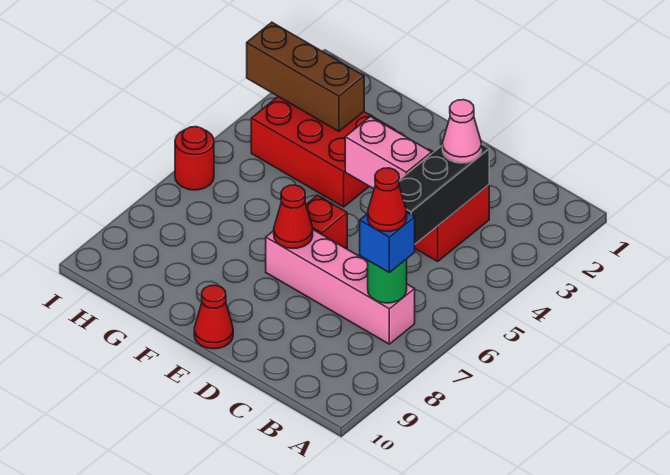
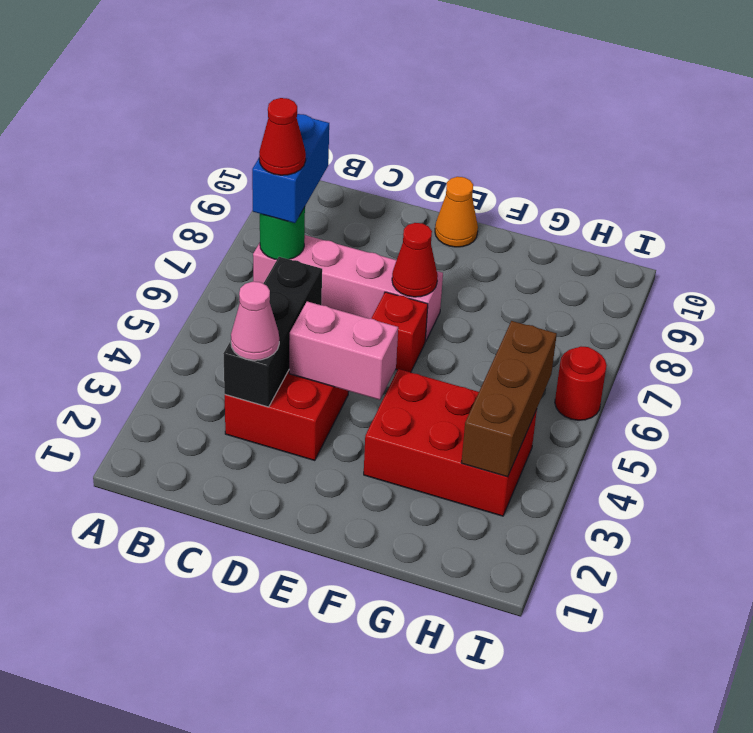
blue brick B7 level 3 -> blue brick B7:B8 level 3
red cone E10 level 1 -> orange cone E10 level 1
brown brick G3:I3 level 2 -> brown brick H3:H5 level 2

